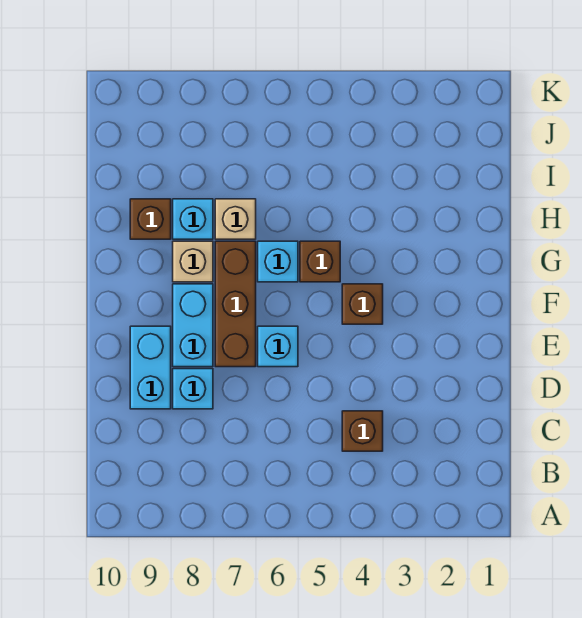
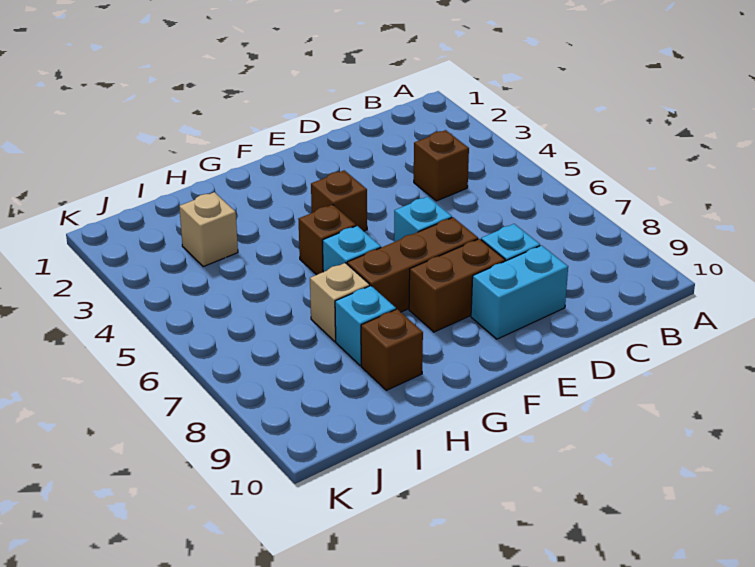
cyan brick E8:F8 level 1 -> brown brick E8:F8 level 1
tan brick G8 level 1 -> tan brick I3 level 1

